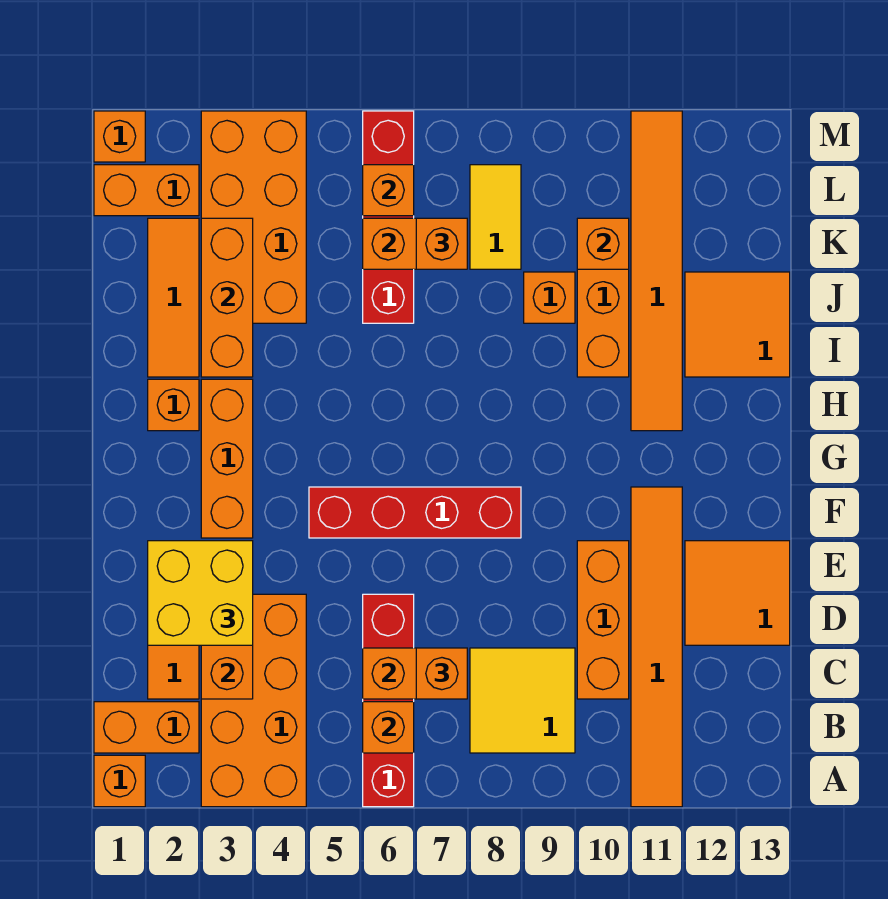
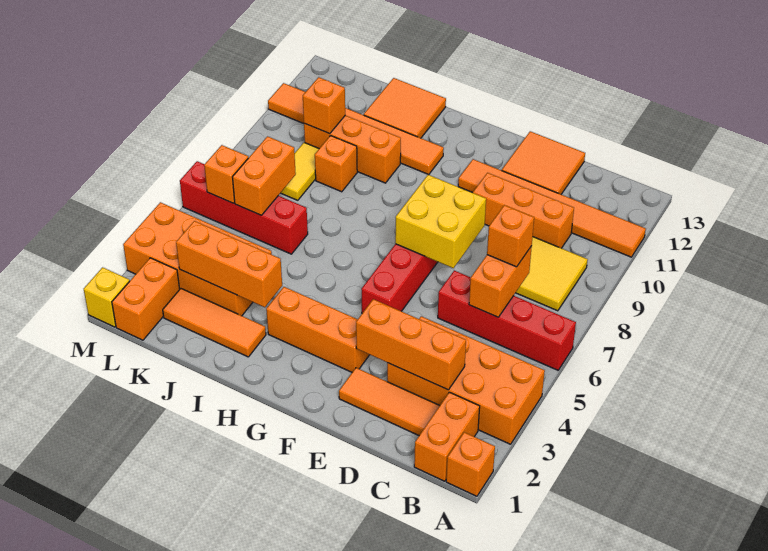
orange brick B6 level 2 -> none
yellow brick D2:E3 level 3 -> yellow brick E7:F8 level 2
orange brick H2 level 1 -> none
orange brick K7 level 3 -> none
yellow tile K8:L8 level 1 -> yellow tile K8:K9 level 1
orange brick M1 level 1 -> yellow brick M1 level 1

